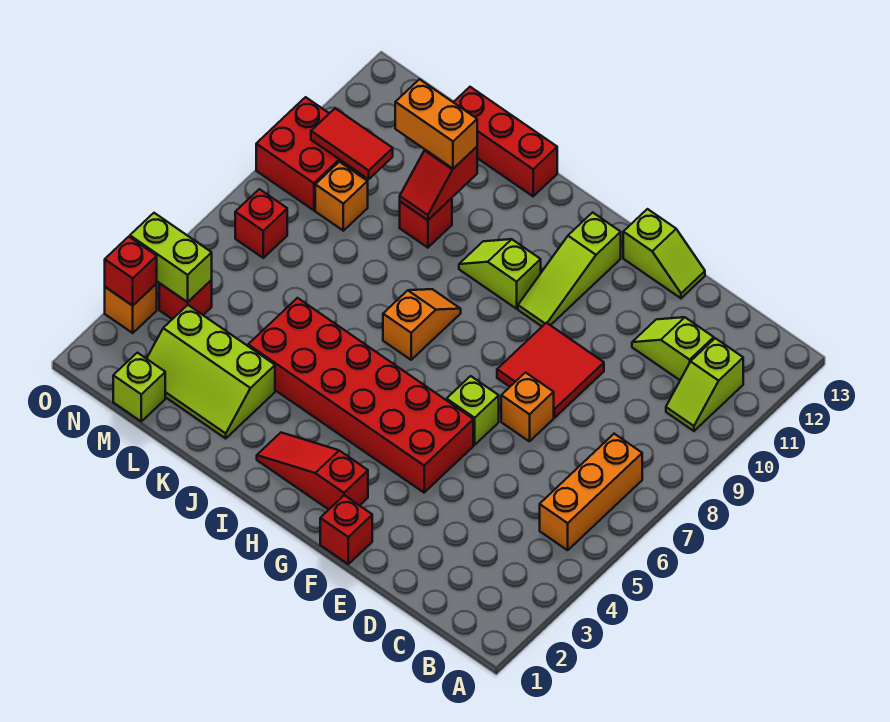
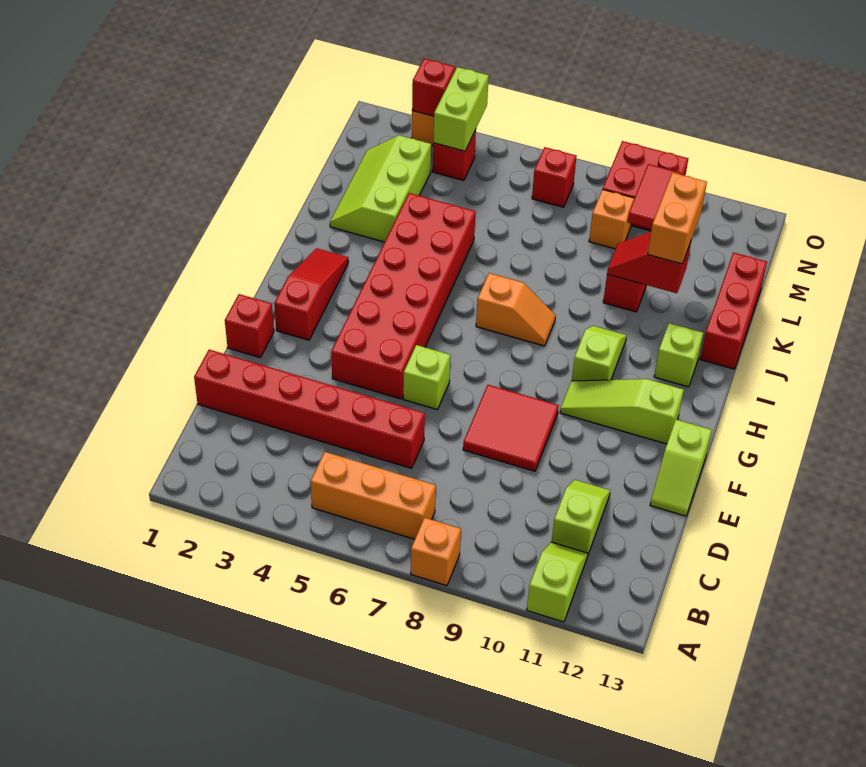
lime slope B10:B11 level 1 top 11 -> lime slope A11:B11 level 1 top A
none -> red brick D1:D6 level 1
orange brick E7 level 1 -> orange brick A8 level 1
lime brick M1 level 1 -> lime brick I12 level 1

